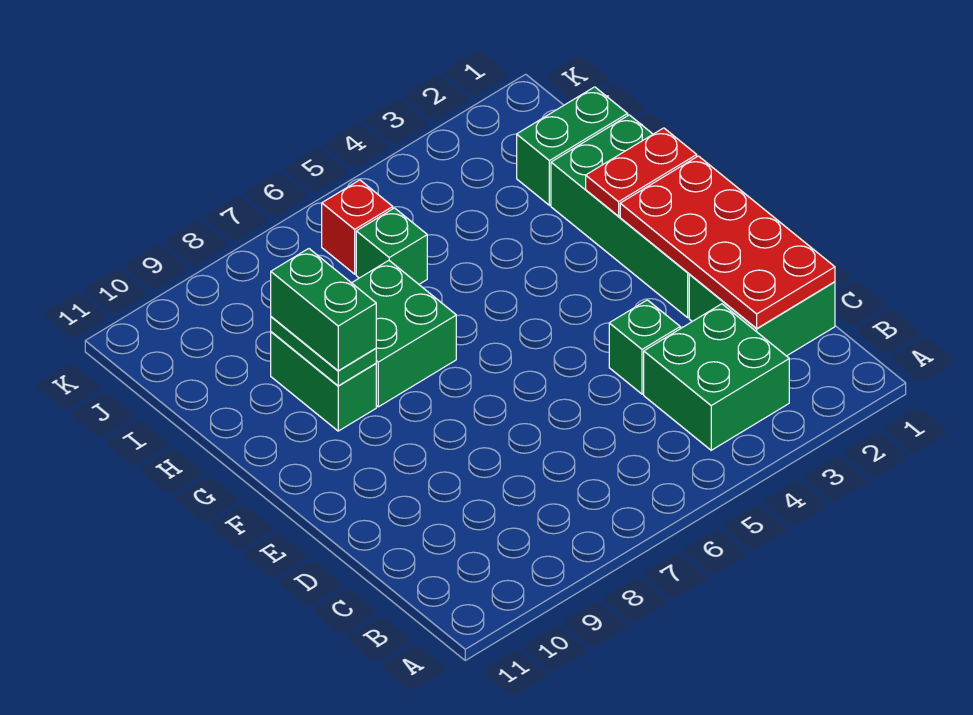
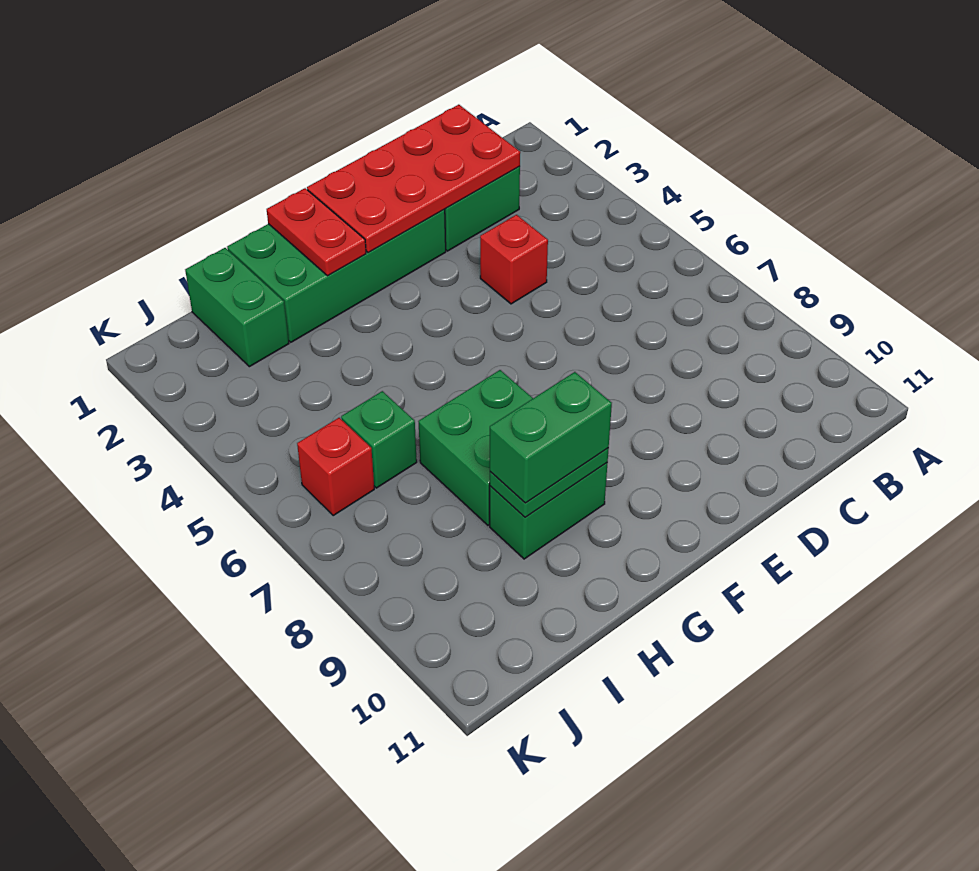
green brick B3:C4 level 1 -> none
green brick D4 level 1 -> red brick D4 level 1

